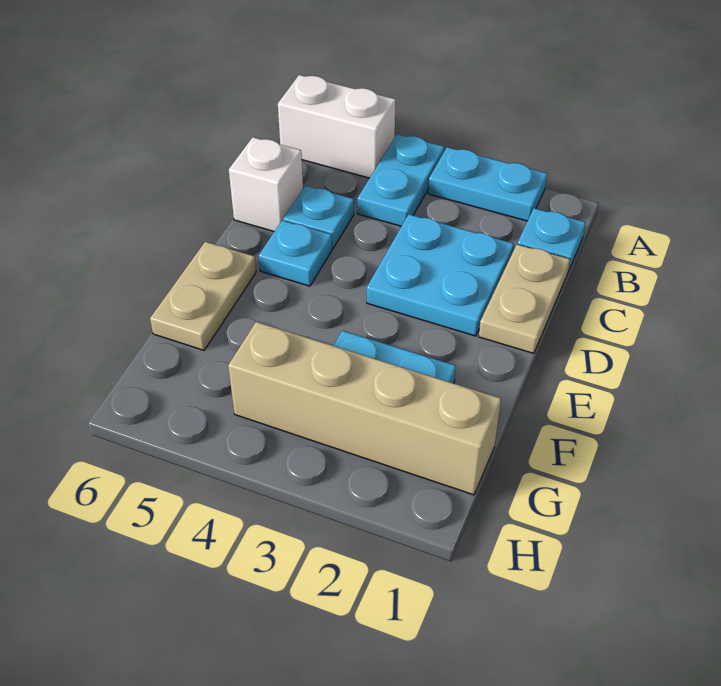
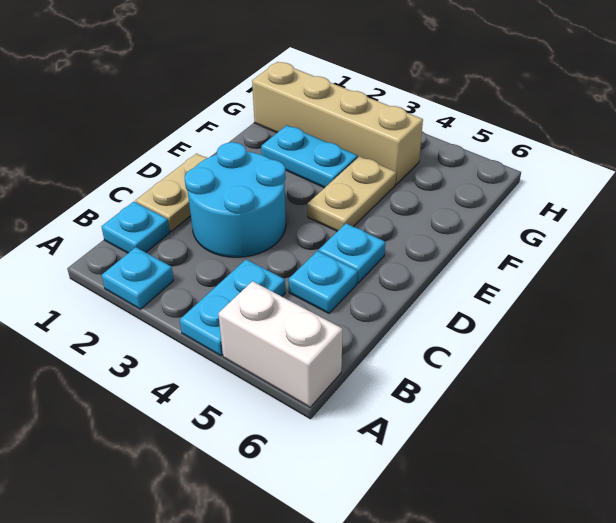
cyan plate A2:A3 level 1 -> cyan plate A2 level 1
cyan plate C2:D3 level 1 -> cyan round brick C2:D3 level 1
white brick C6 level 1 -> none
tan plate E6:F6 level 1 -> tan plate E4:F4 level 1

